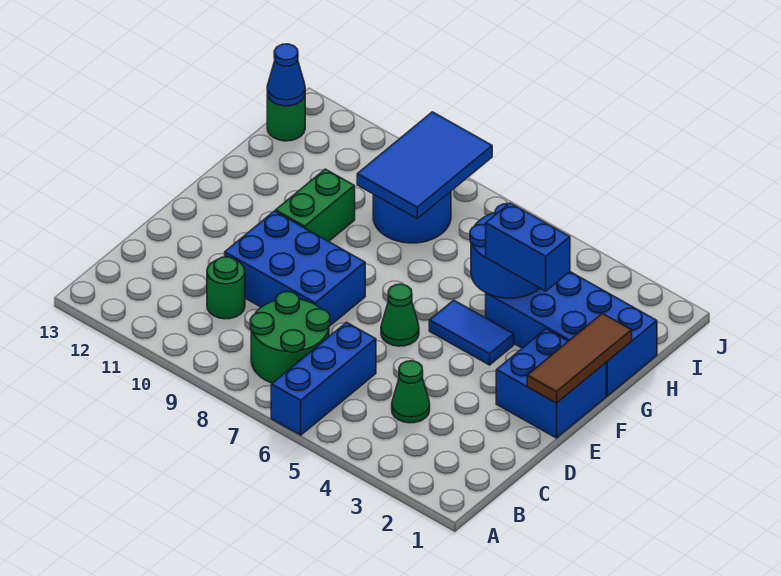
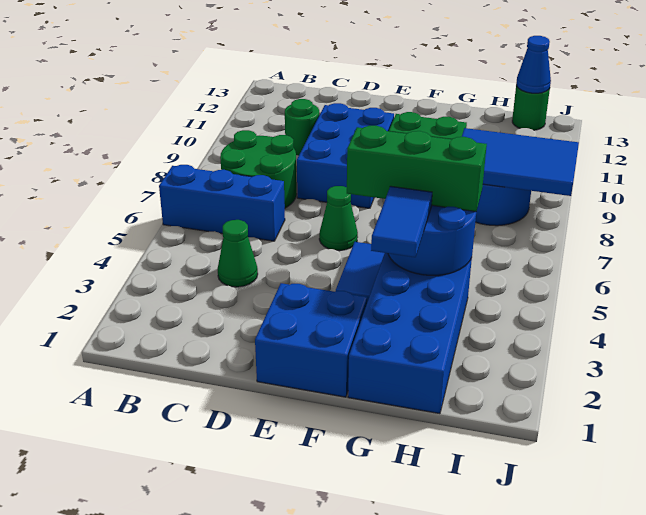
brown tile E1:G1 level 2 -> none
none -> green brick F5:H5 level 3
blue brick G3:G4 level 3 -> blue tile G3:G4 level 3

